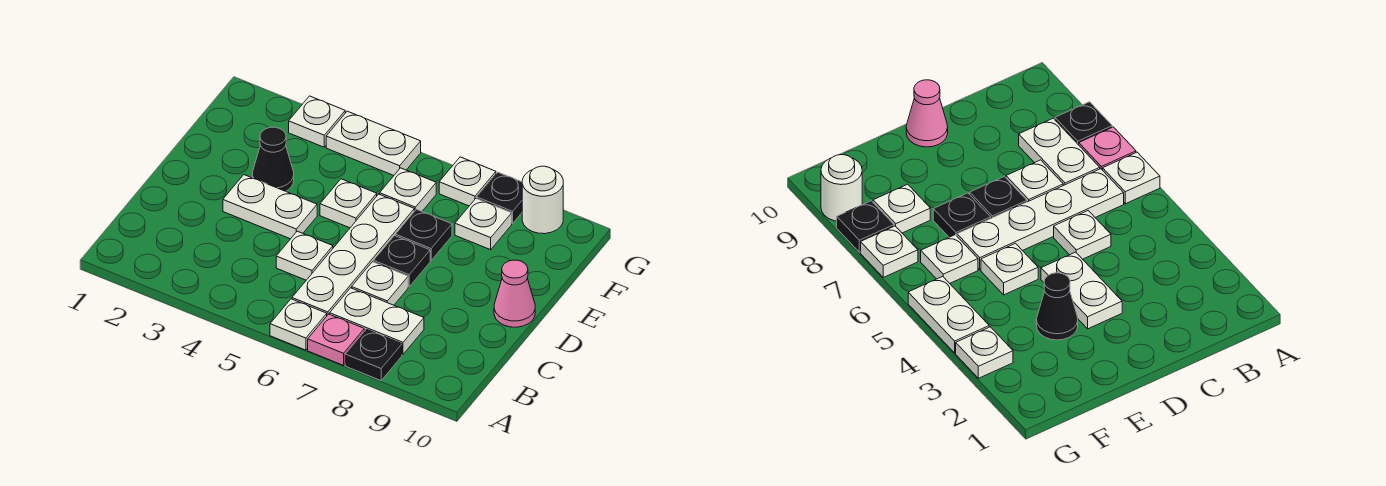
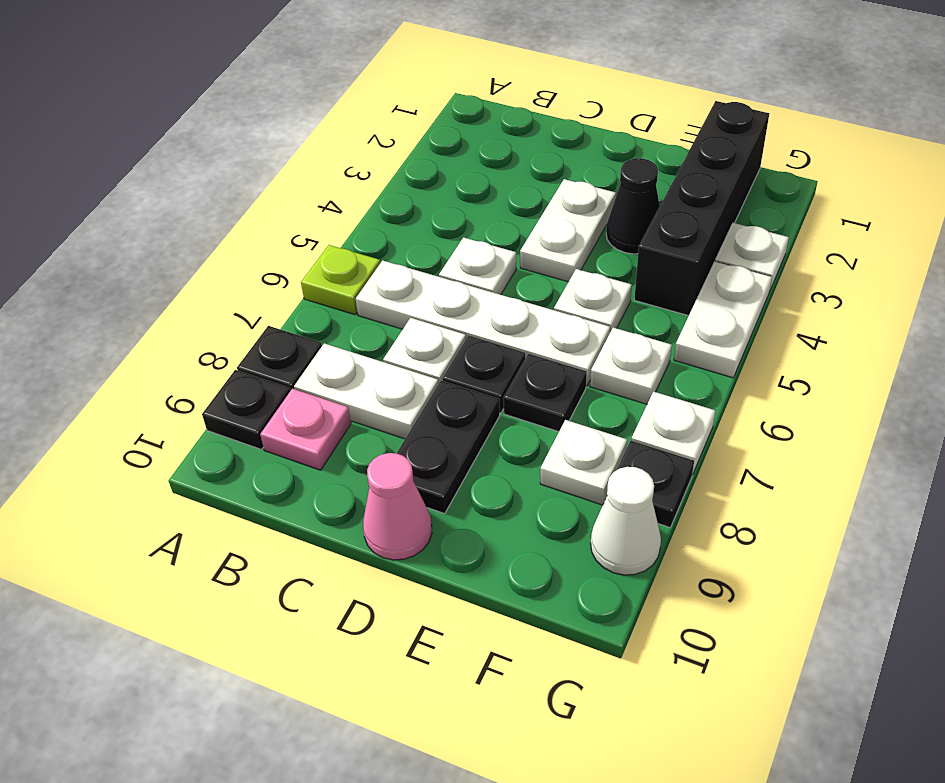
white plate A6 level 1 -> lime plate A6 level 1
pink plate A7 level 1 -> pink plate B9 level 1
none -> black plate A9 level 1
white plate B7:B8 level 1 -> white plate B8:C8 level 1
none -> black plate D8:D9 level 1
none -> black brick F1:F4 level 1
white round brick G9 level 1 -> white cone G9 level 1

